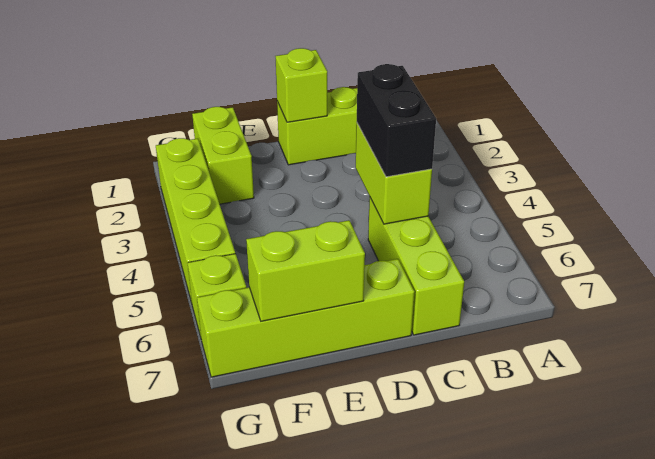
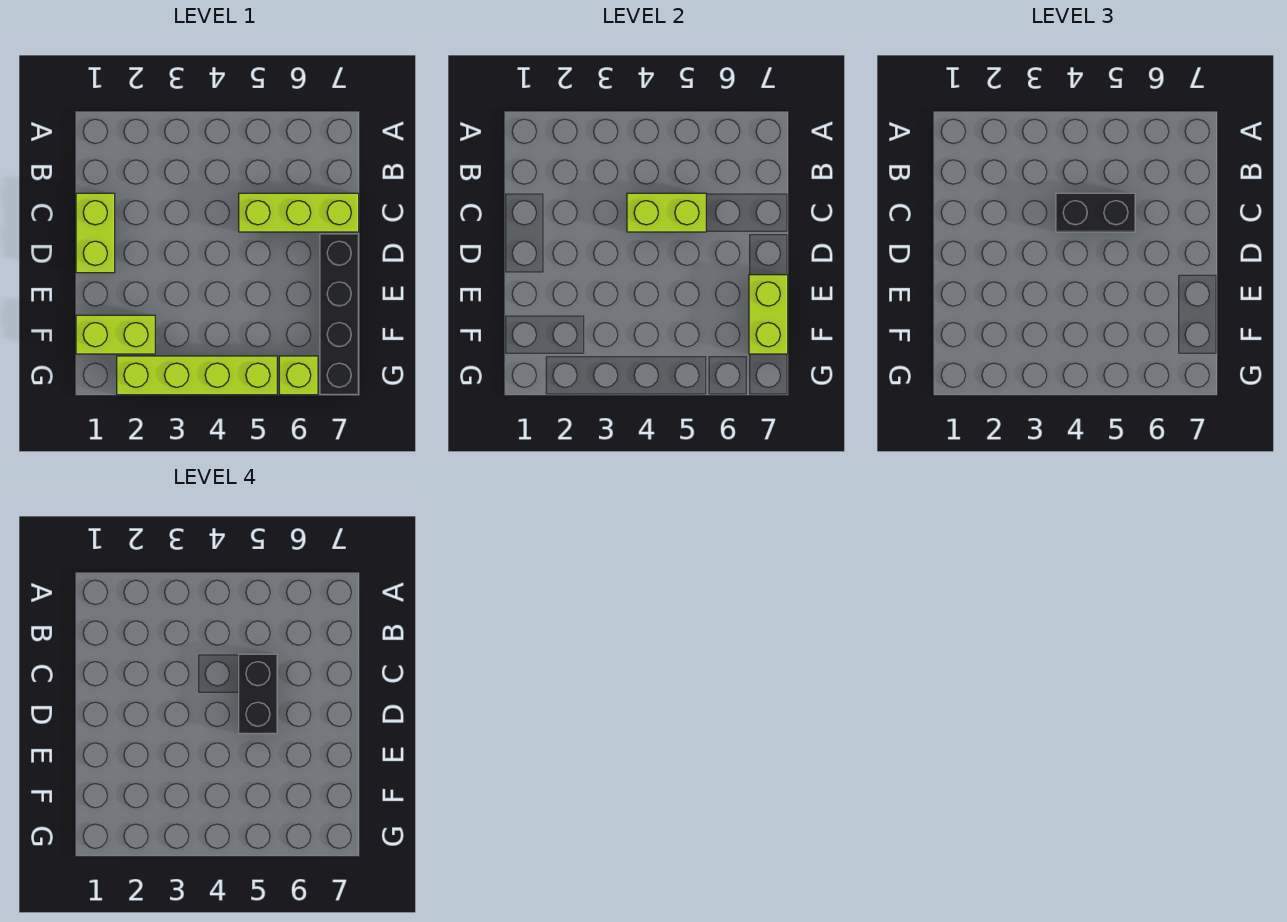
none -> black brick C5:D5 level 4
lime brick D1 level 2 -> none
lime brick D7:G7 level 1 -> black brick D7:G7 level 1

